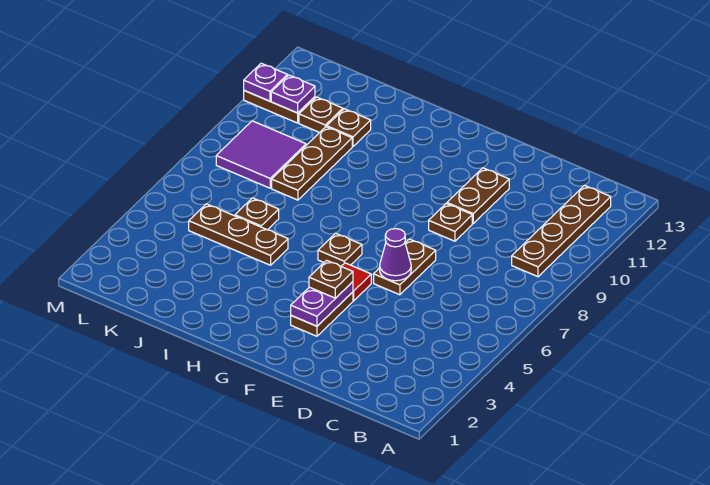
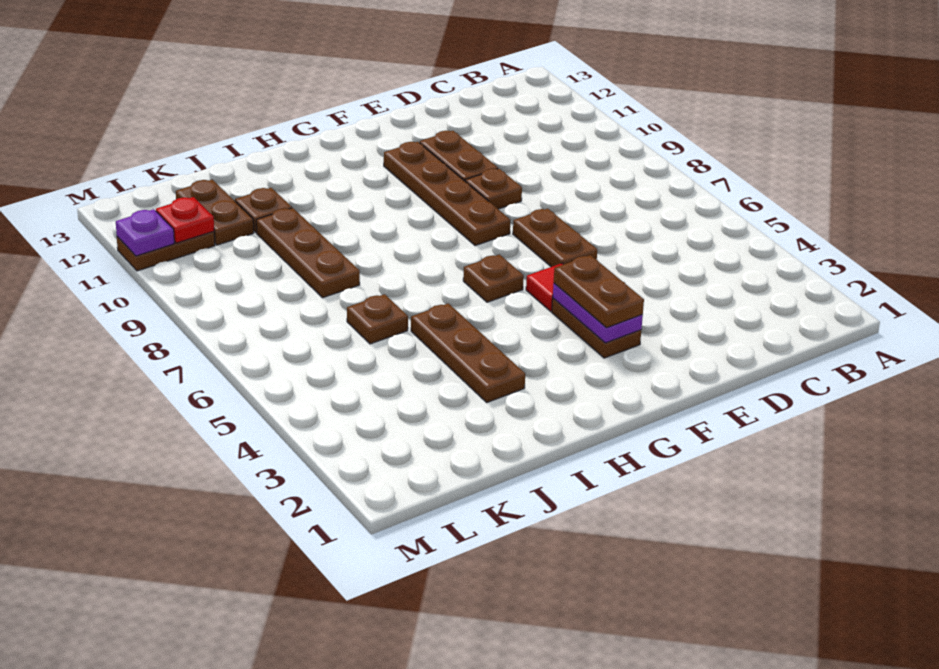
brown plate B9:B12 level 1 -> brown plate F8:F11 level 1
purple cone E6 level 2 -> none
brown plate F4 level 3 -> brown plate F3:F4 level 3
brown plate I5:K5 level 1 -> brown plate I3:I5 level 1
purple tile K8:L9 level 1 -> none
brown plate K11 level 1 -> brown plate K11:K12 level 1
purple plate L11 level 2 -> red plate L11 level 2

